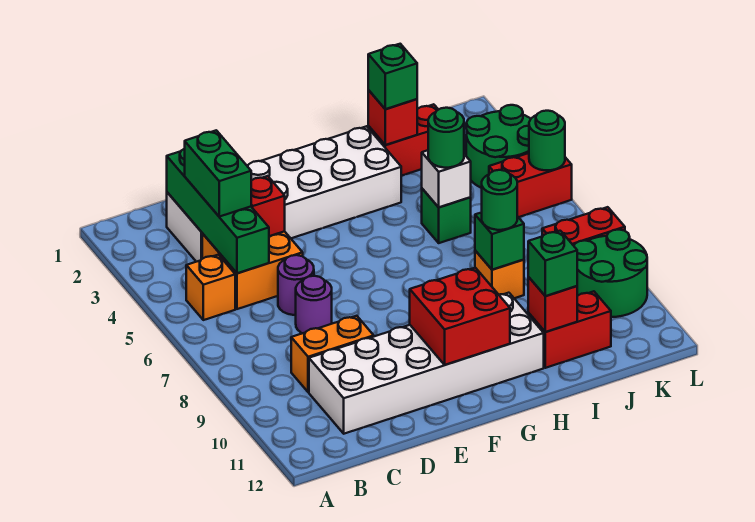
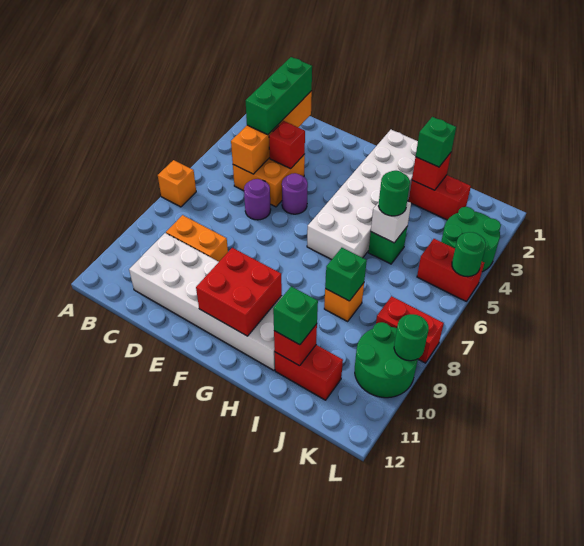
orange brick B5 level 1 -> orange brick A7 level 1
white brick C2:H3 level 1 -> white brick G1:H6 level 1
green brick C2:C5 level 2 -> orange brick C2:C5 level 2
green brick C3:C4 level 3 -> green brick C2:C4 level 3
purple round brick D7 level 1 -> purple round brick E5 level 1
green round brick I8 level 3 -> green round brick L9 level 2

